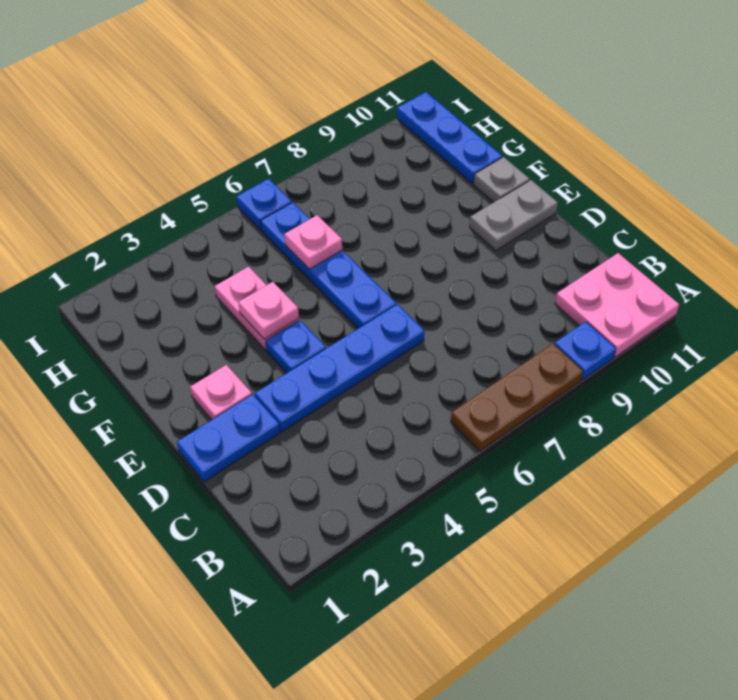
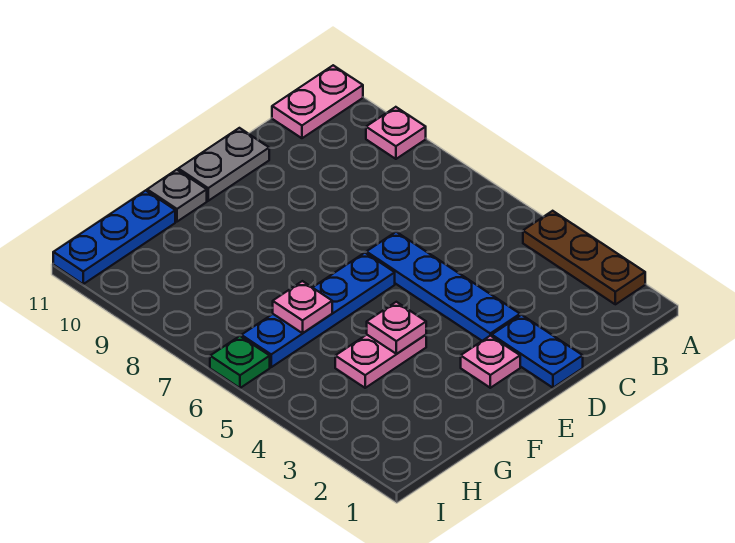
brown plate A6:A8 level 1 -> brown plate A2:A4 level 1
blue plate A9 level 1 -> pink plate A9 level 1
pink plate A10:B11 level 1 -> pink plate A11:B11 level 1
blue plate E4 level 1 -> none
grey plate E10:E11 level 1 -> grey plate D11:E11 level 1
blue plate I6 level 1 -> green plate I6 level 1

